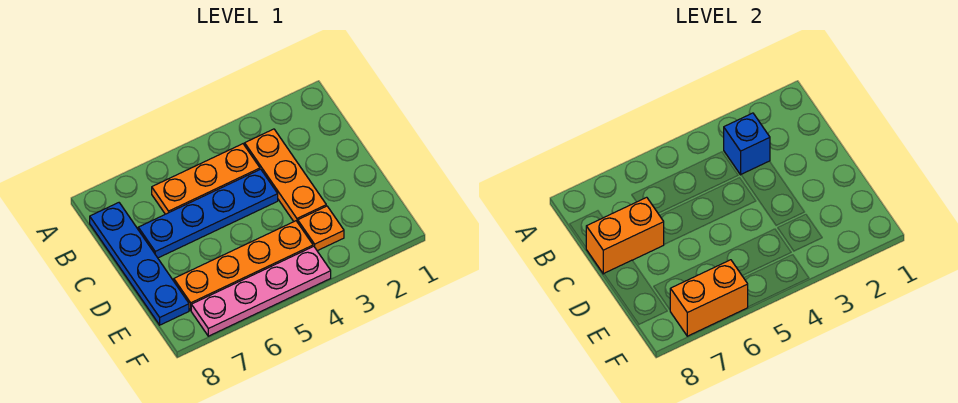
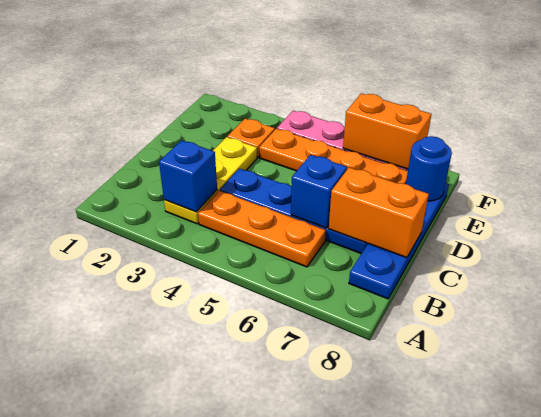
orange plate B3:D3 level 1 -> yellow plate B3:D3 level 1
none -> blue brick C6 level 2
none -> blue round brick E8 level 2

